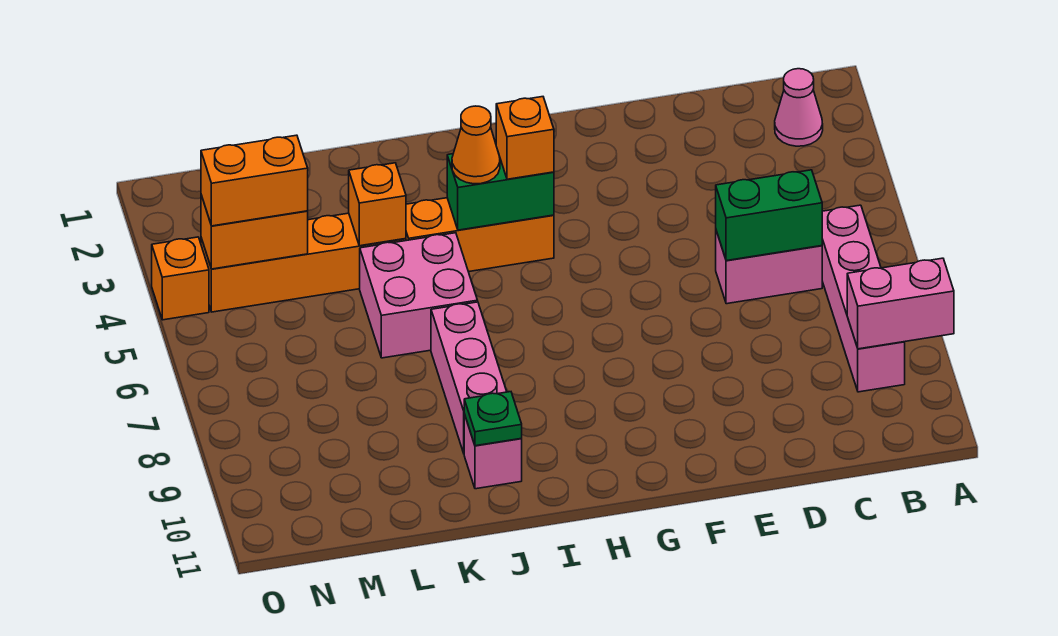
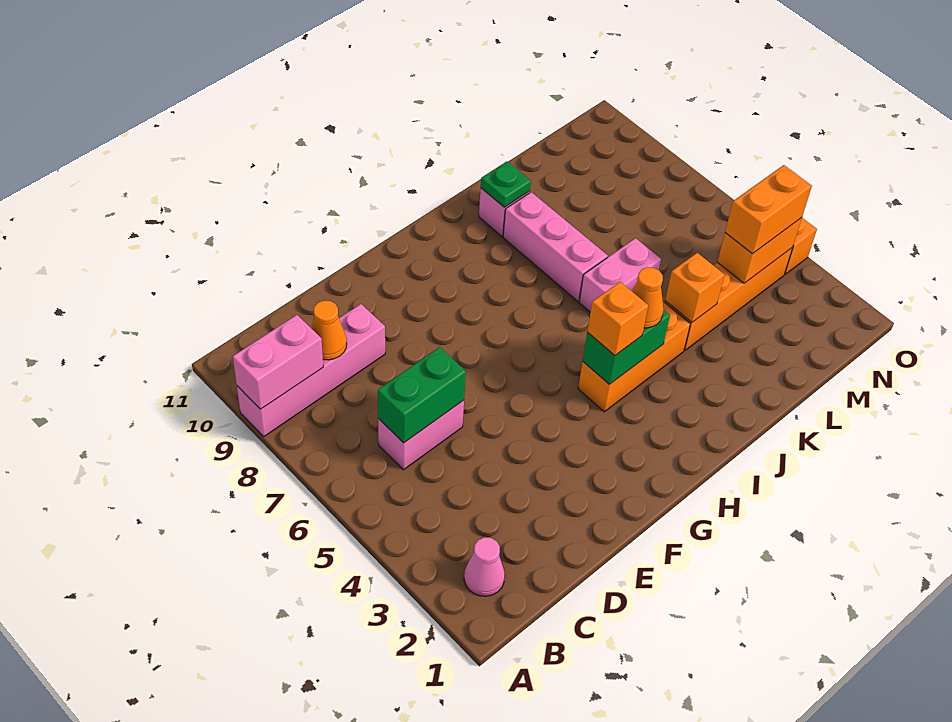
pink brick B6:B9 level 1 -> pink brick A9:D9 level 1
none -> orange cone C9 level 2
pink brick J5:K6 level 1 -> pink brick J6:K6 level 1

